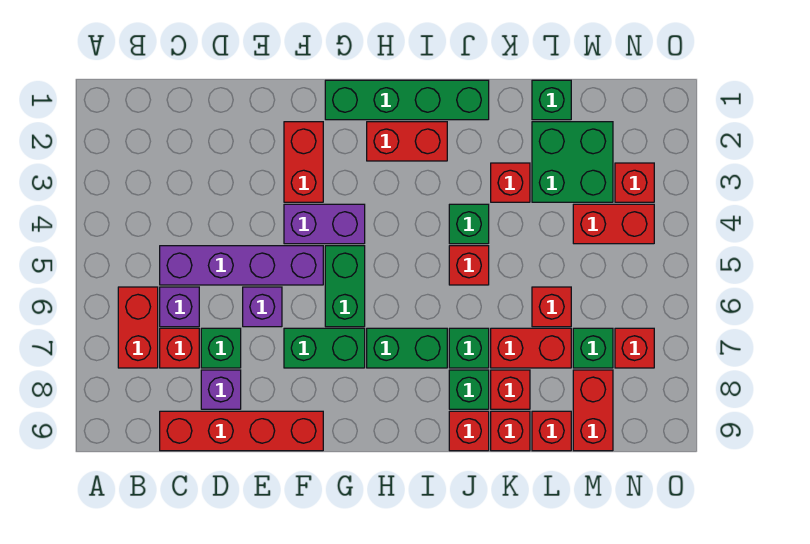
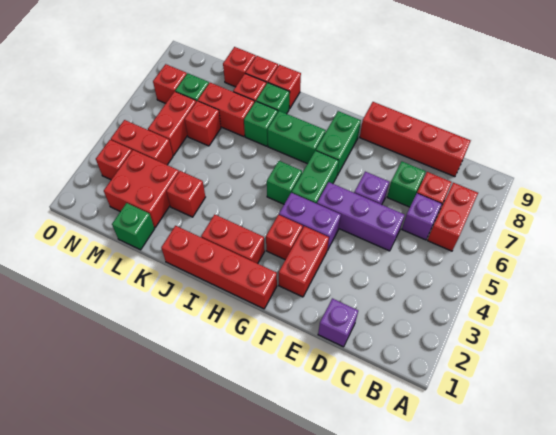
purple brick C5:F5 level 1 -> purple brick D5:F5 level 1
purple brick D8 level 1 -> purple brick D1 level 1
green brick F7:G7 level 1 -> green brick G7:G8 level 1
green brick G1:J1 level 1 -> red brick G1:J1 level 1
green brick J4 level 1 -> green brick H5 level 1
red brick J5 level 1 -> red brick G3 level 1
green brick L2:M3 level 1 -> red brick L2:M3 level 1
red brick M8:M9 level 1 -> red brick M5:M6 level 1

